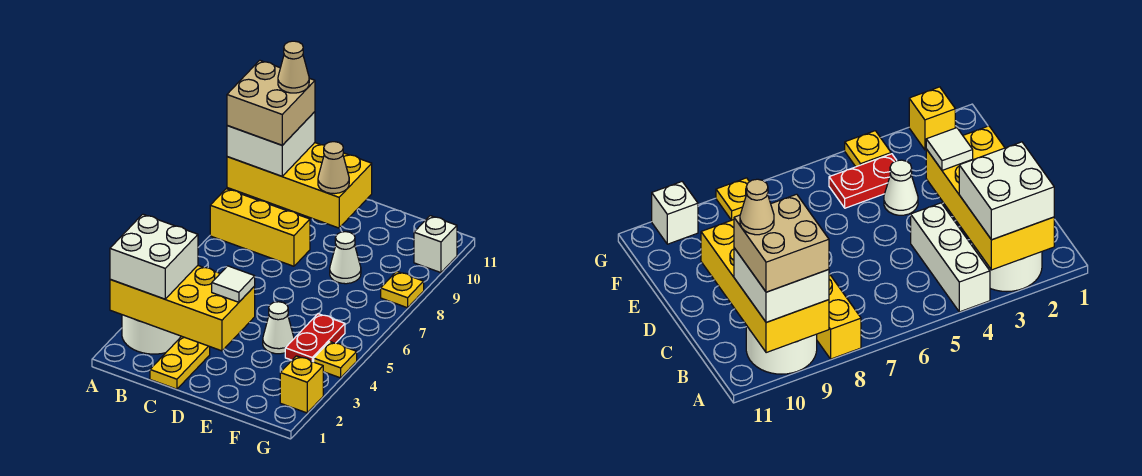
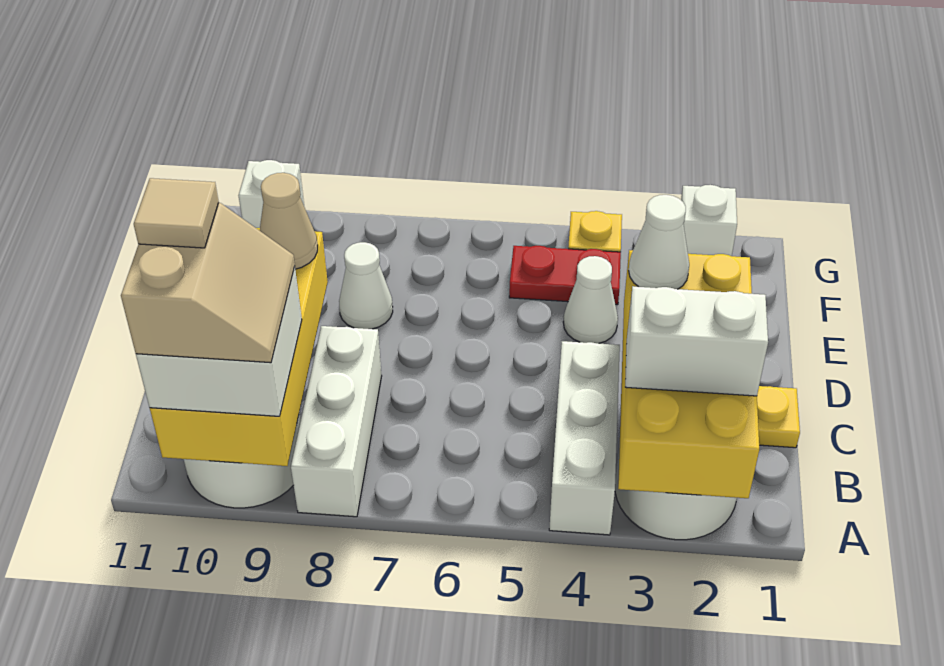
white brick A2:B3 level 3 -> white brick B2:B3 level 3
yellow brick A8:C8 level 1 -> white brick A8:C8 level 1
tan brick A9:B10 level 4 -> tan slope A9:B10 level 4 top 10
tan cone B10 level 5 -> tan tile B10 level 5
white tile D3 level 3 -> white cone D3 level 3
yellow brick G2 level 1 -> white brick G2 level 1
yellow plate G8 level 1 -> none

